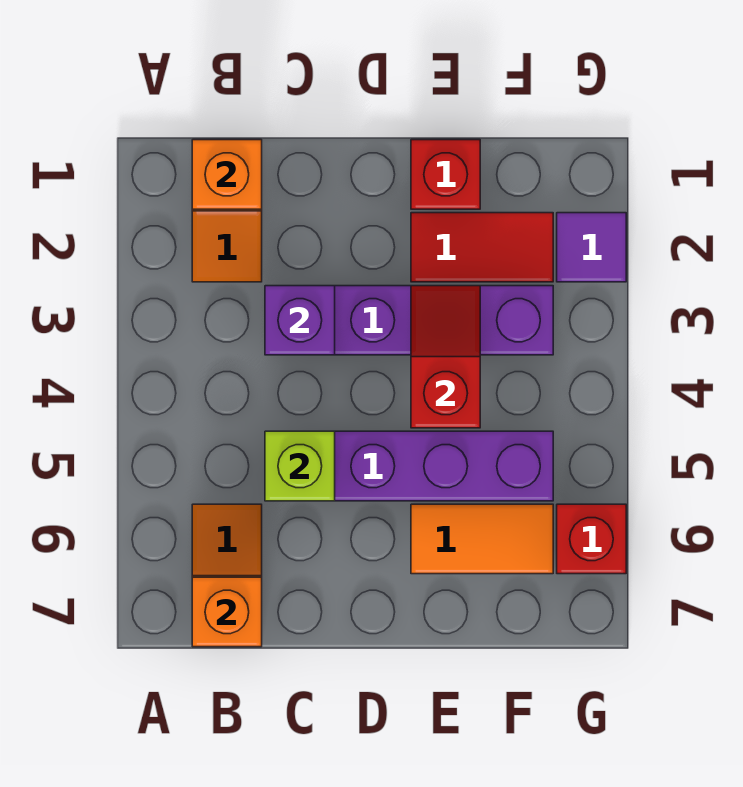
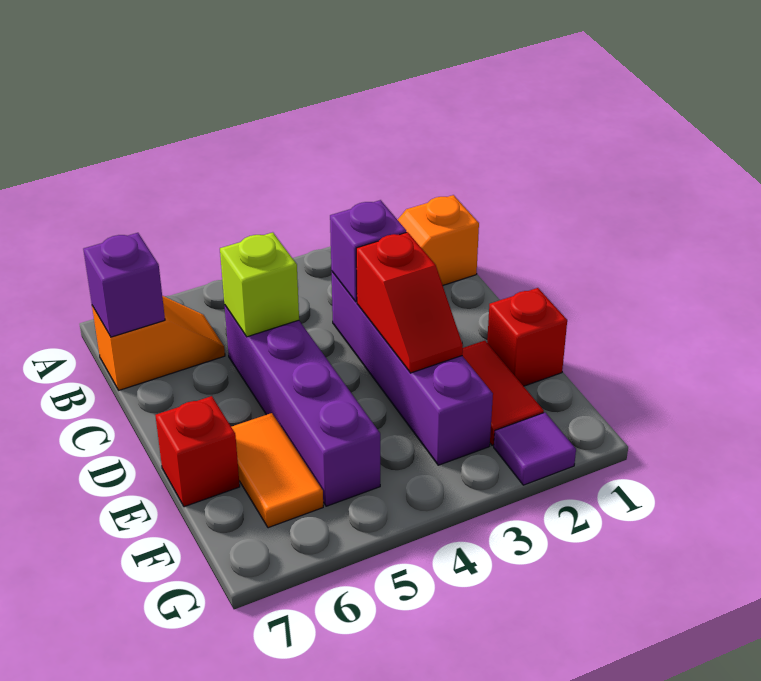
orange brick B1 level 2 -> none
orange brick B7 level 2 -> purple brick B7 level 2
red slope E3:E4 level 2 top 4 -> red slope D3:E3 level 2 top D
red brick G6 level 1 -> red brick E7 level 1

